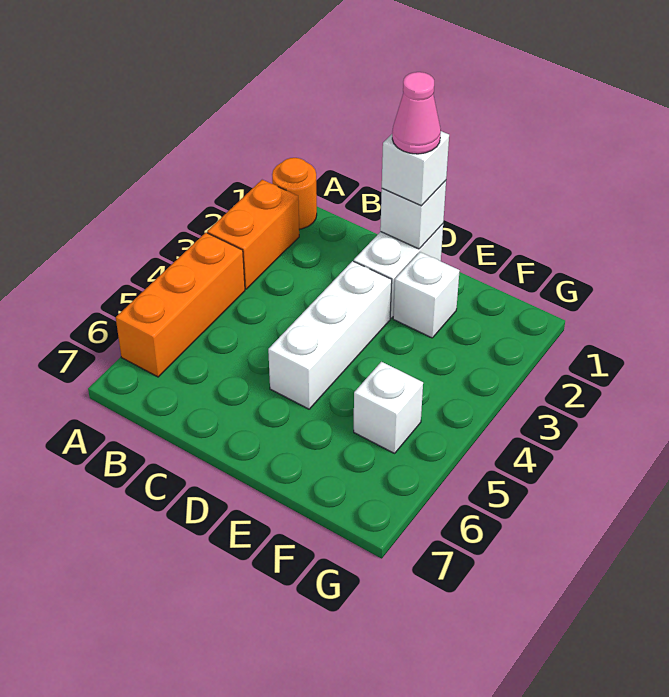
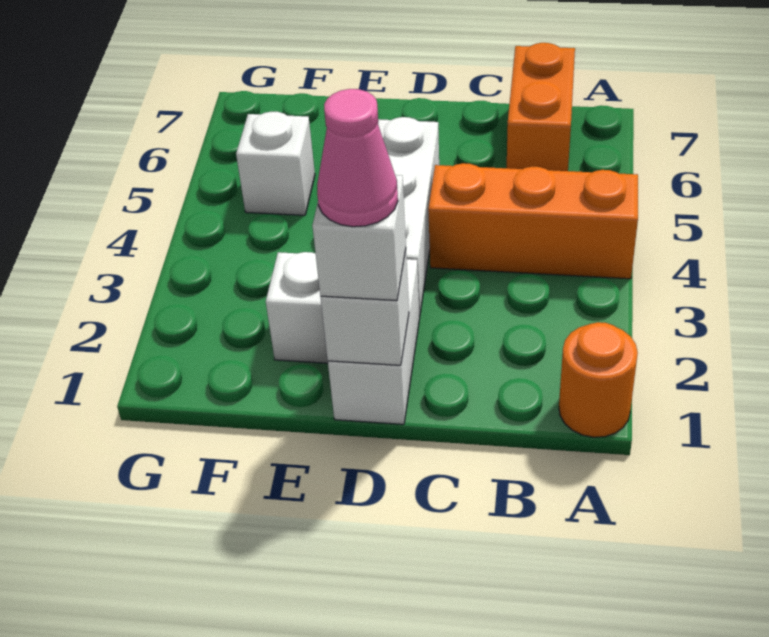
orange brick A2:A3 level 1 -> orange brick B6:B7 level 1
orange brick A4:A6 level 1 -> orange brick A4:C4 level 1

